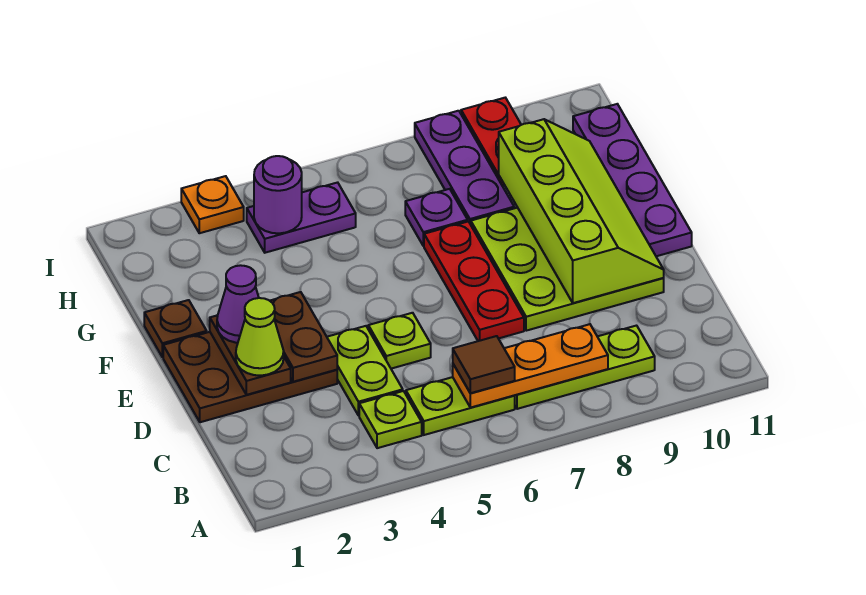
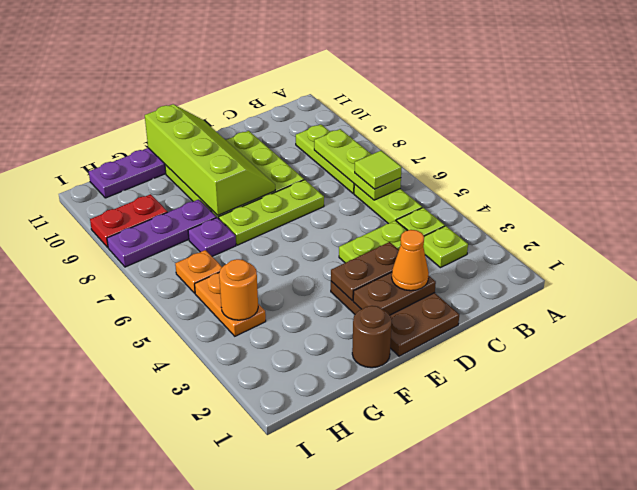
orange plate B6:B8 level 2 -> lime plate B6:B8 level 2
brown tile B6 level 3 -> lime tile B6 level 3
lime cone D2 level 3 -> orange cone D2 level 3
lime plate D5 level 1 -> lime plate B3 level 1
red plate D7:F7 level 1 -> lime plate D7:F7 level 1
lime slope D9:G10 level 2 top 9 -> lime slope E8:F11 level 2 top F
purple cone E2 level 3 -> none
brown plate F1 level 1 -> brown round brick F1 level 1
purple plate H4:H5 level 1 -> orange plate H4:H5 level 1
purple round brick H4 level 2 -> orange round brick H4 level 2
orange plate I3 level 1 -> orange plate H6 level 1

